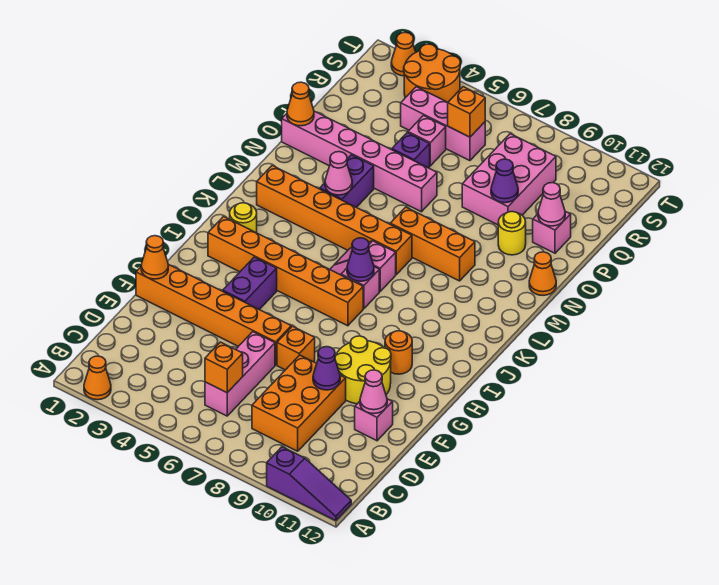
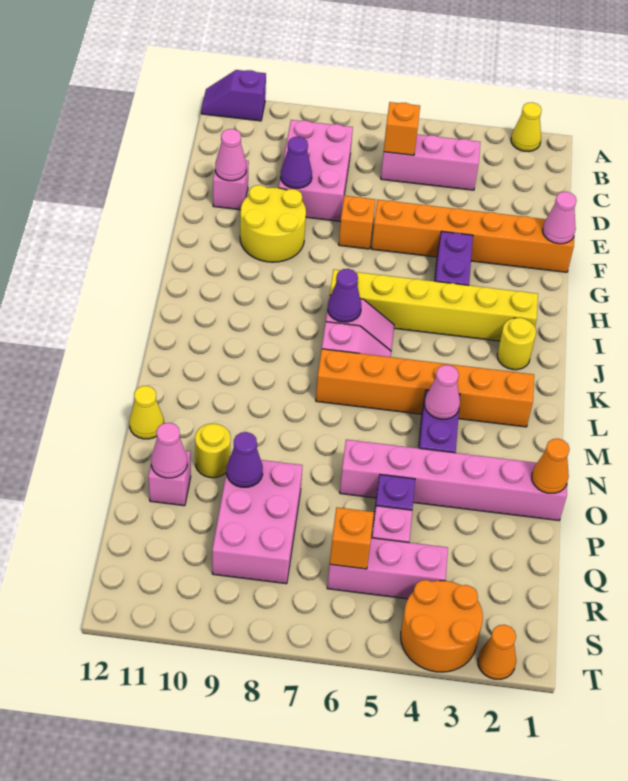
orange cone A2 level 1 -> yellow cone A2 level 1
purple slope A10:A12 level 1 top 10 -> purple slope A11:A12 level 1 top 11
pink brick C6:E6 level 1 -> pink brick C4:C6 level 1
orange brick C8:E9 level 1 -> pink brick C8:E9 level 1
orange cone F1 level 2 -> pink cone F1 level 2
orange round brick H10 level 1 -> none
orange brick I2:I7 level 1 -> yellow brick I2:I7 level 1
orange brick M7:M9 level 1 -> none
orange cone N12 level 1 -> yellow cone N12 level 1

